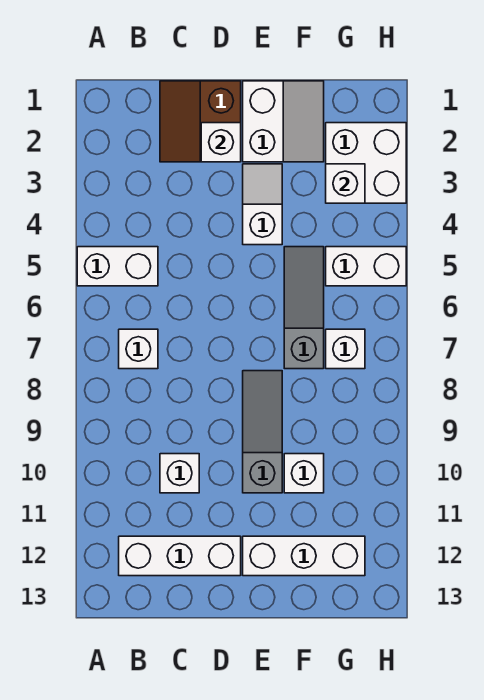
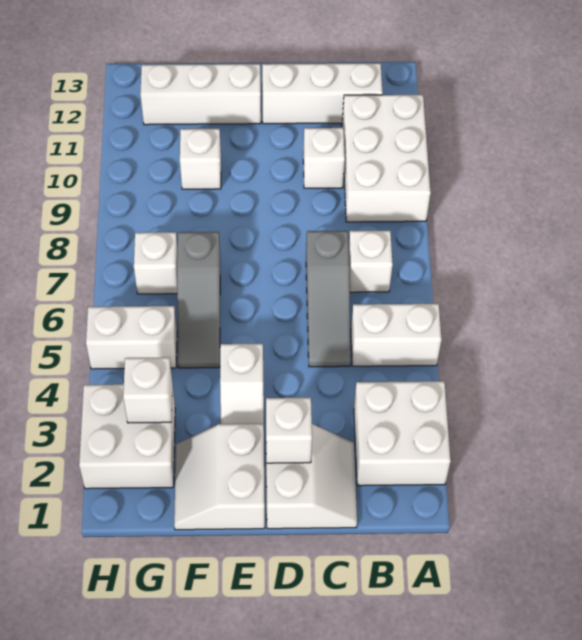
none -> white brick A2:B3 level 1
none -> white brick A9:B11 level 1
brown slope C1:D2 level 1 top D -> white slope C1:D2 level 1 top D
grey slope E8:E10 level 1 top 10 -> grey slope C5:C7 level 1 top 7

